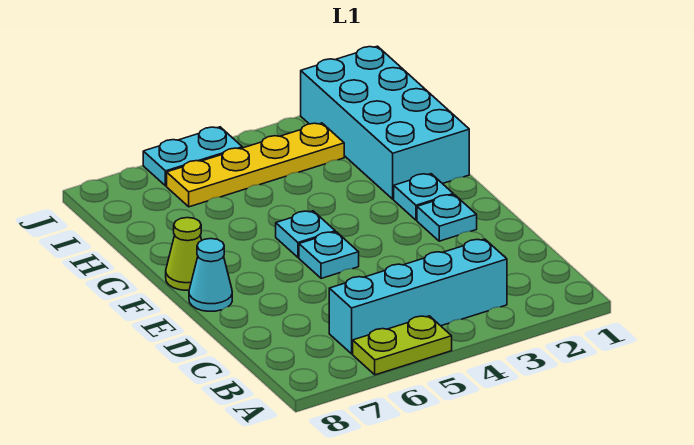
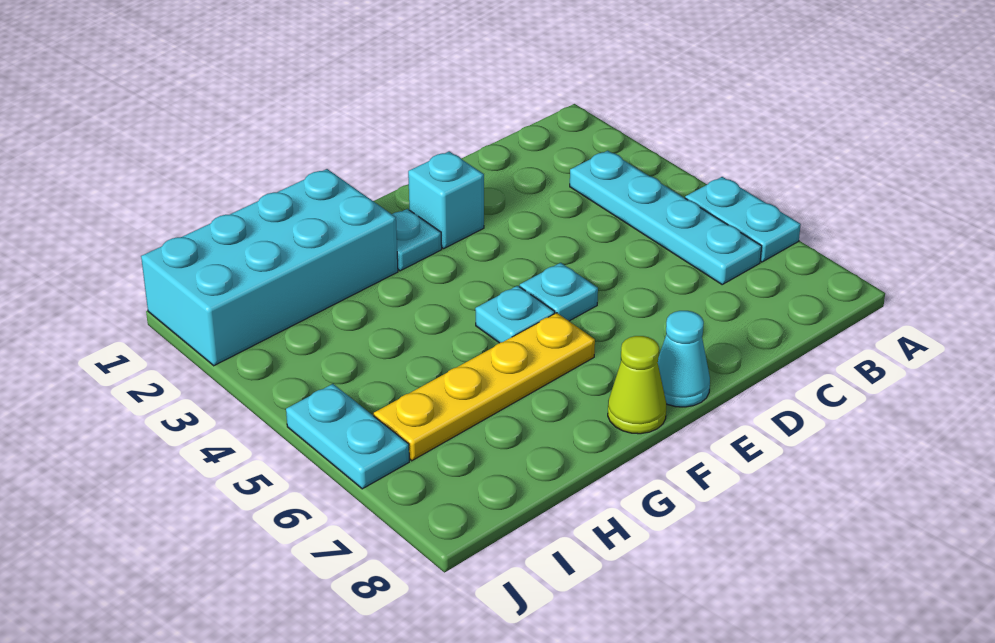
lime plate A5:A6 level 1 -> cyan plate A5:A6 level 1
cyan brick B3:B6 level 1 -> cyan plate B3:B6 level 1
cyan plate E2 level 1 -> cyan brick E2 level 1
yellow plate I3:I6 level 1 -> yellow plate F6:I6 level 1

